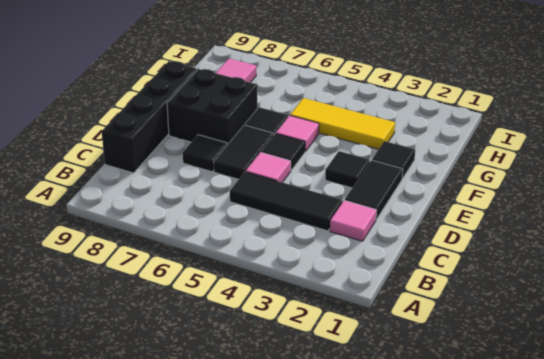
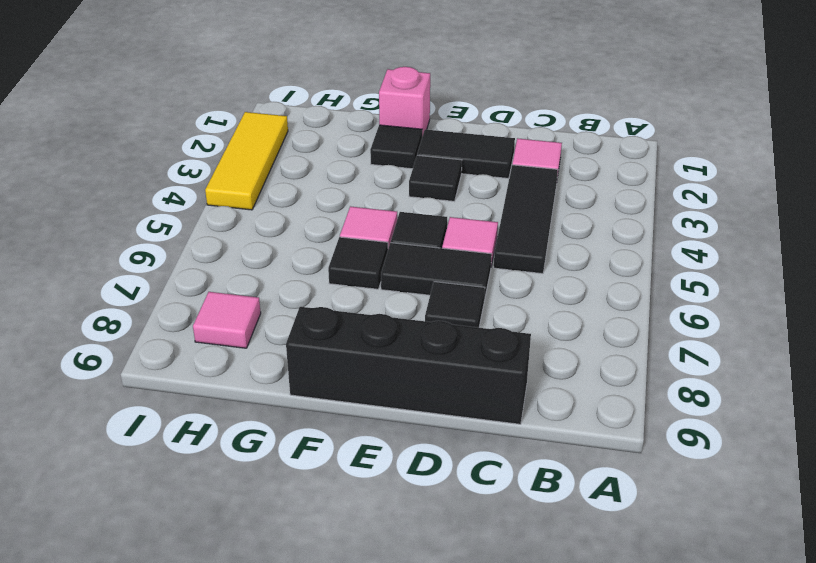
black brick E7:F8 level 1 -> none
none -> pink brick F1 level 1
yellow tile G3:G5 level 1 -> yellow tile I2:I4 level 1

